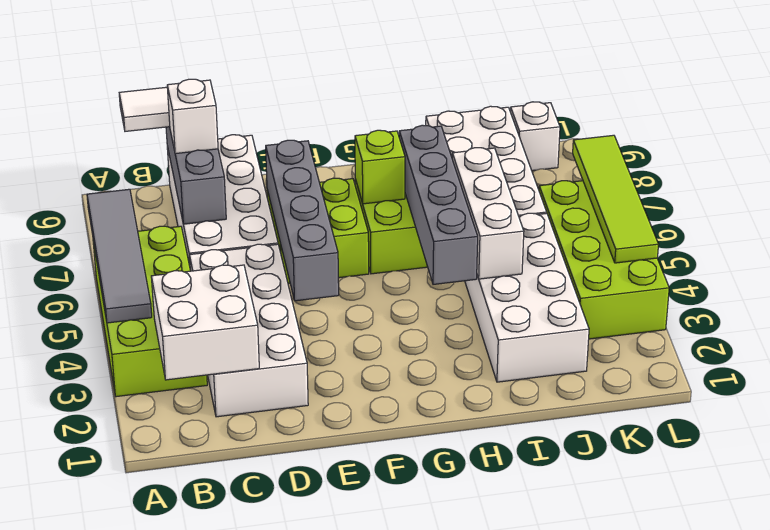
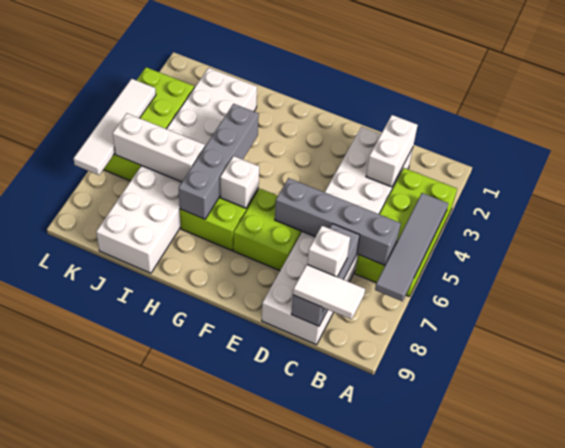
white brick B2:C3 level 2 -> white brick C2:C3 level 2
grey brick E4:E7 level 2 -> grey brick B6:E6 level 2
lime brick G7 level 2 -> none
white brick I4:I6 level 2 -> white brick I6:K6 level 2
white brick K9 level 1 -> white brick G6 level 2
lime tile L4:L7 level 2 -> white tile L4:L7 level 2

